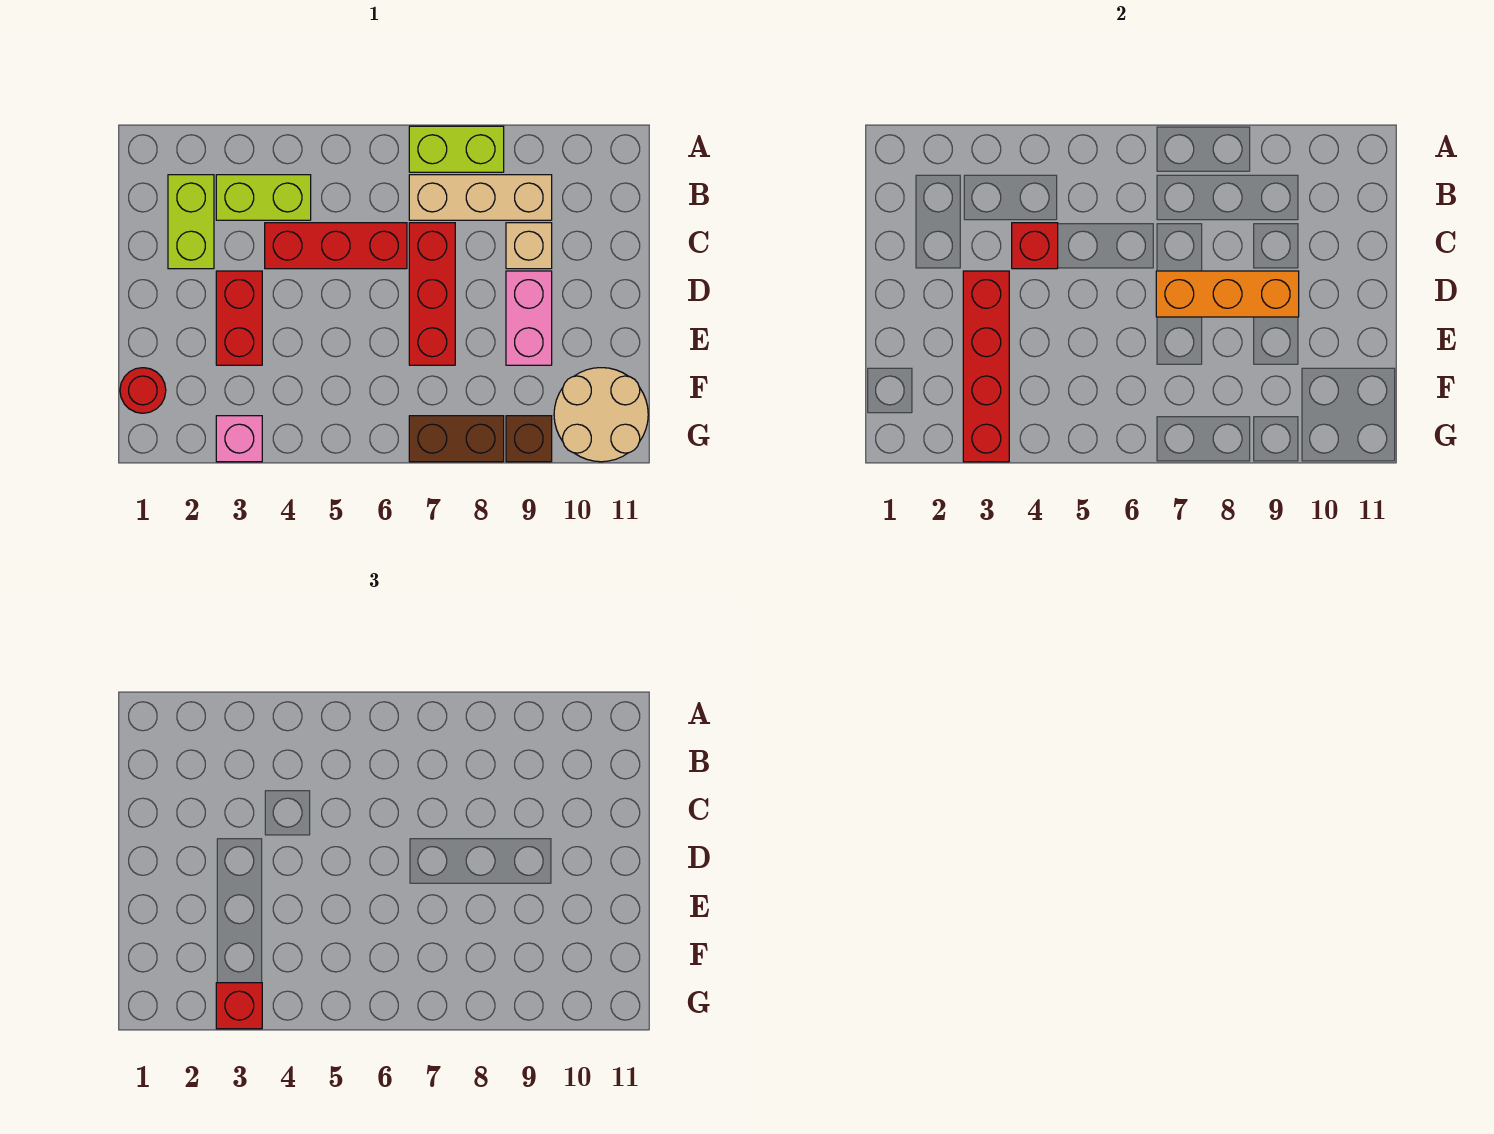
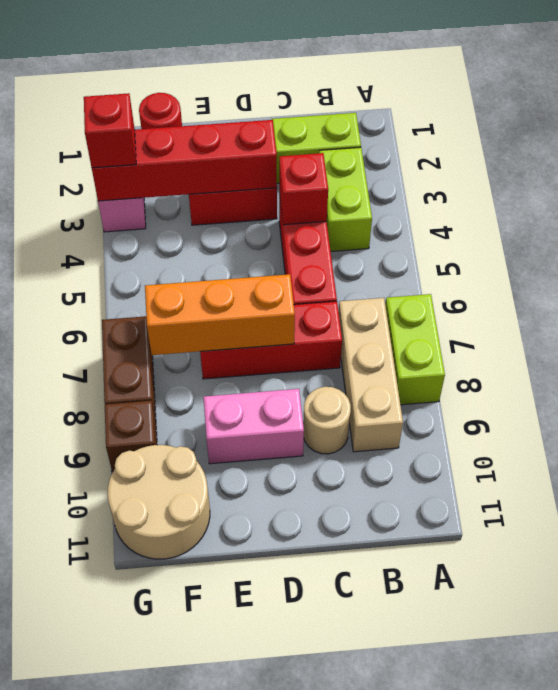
tan brick C9 level 1 -> tan round brick C9 level 1
orange brick D7:D9 level 2 -> orange brick D7:F7 level 2

